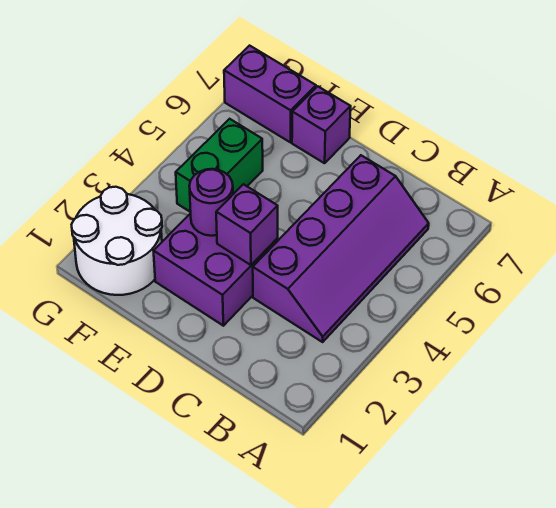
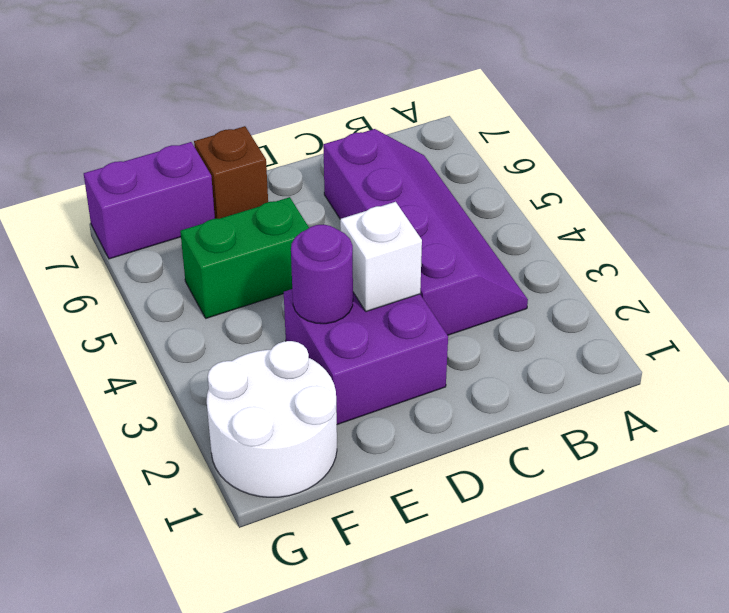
purple brick D3 level 2 -> white brick D3 level 2
purple brick E7 level 1 -> brown brick E7 level 1
green brick F4:F5 level 1 -> green brick E5:F5 level 1

